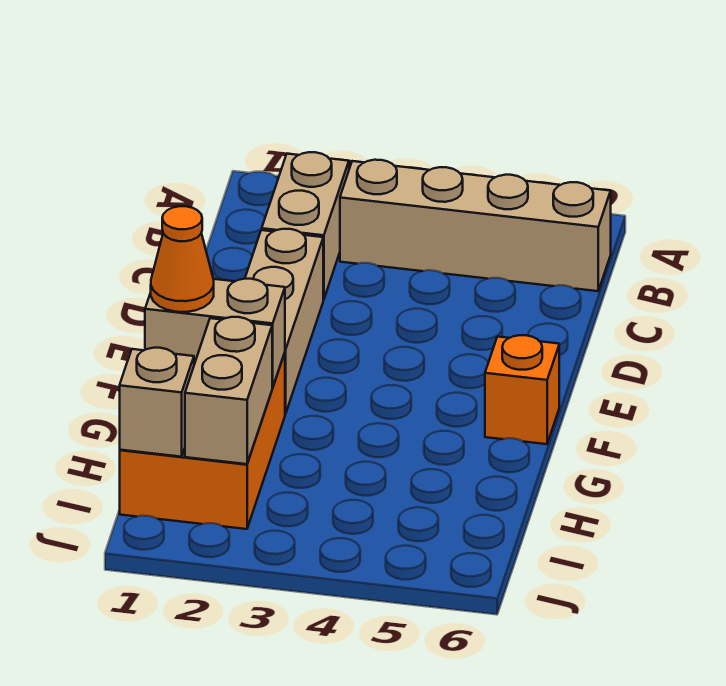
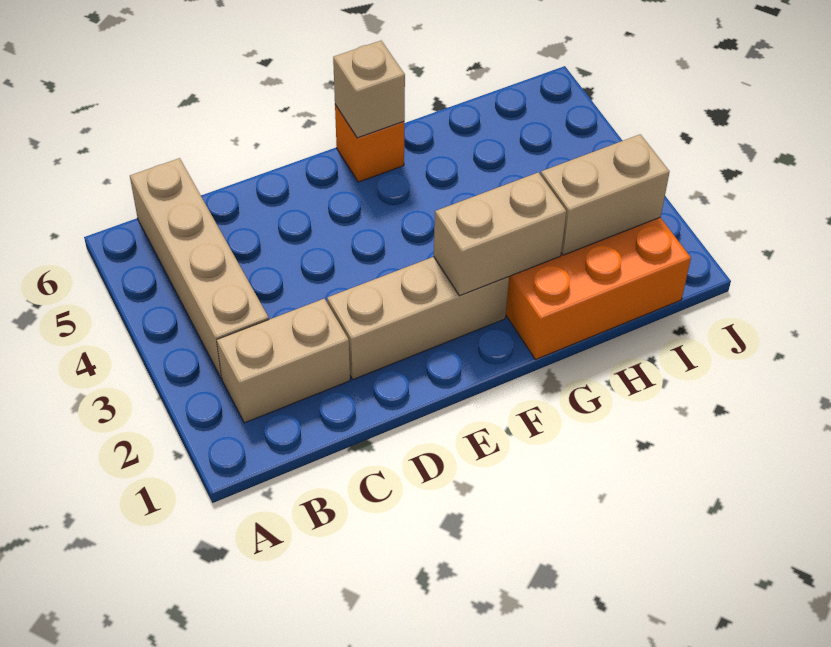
tan brick G1:G2 level 2 -> tan brick F2:G2 level 2
orange cone G1 level 3 -> none
tan brick I1 level 2 -> tan brick F6 level 2

